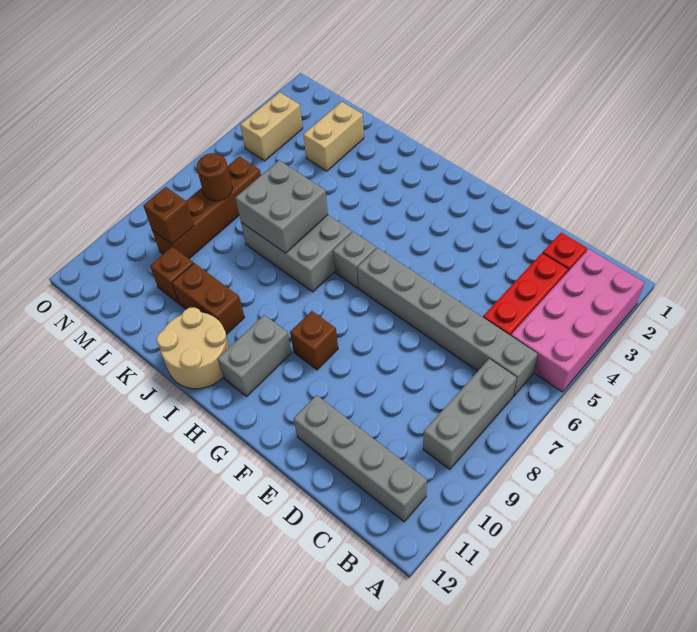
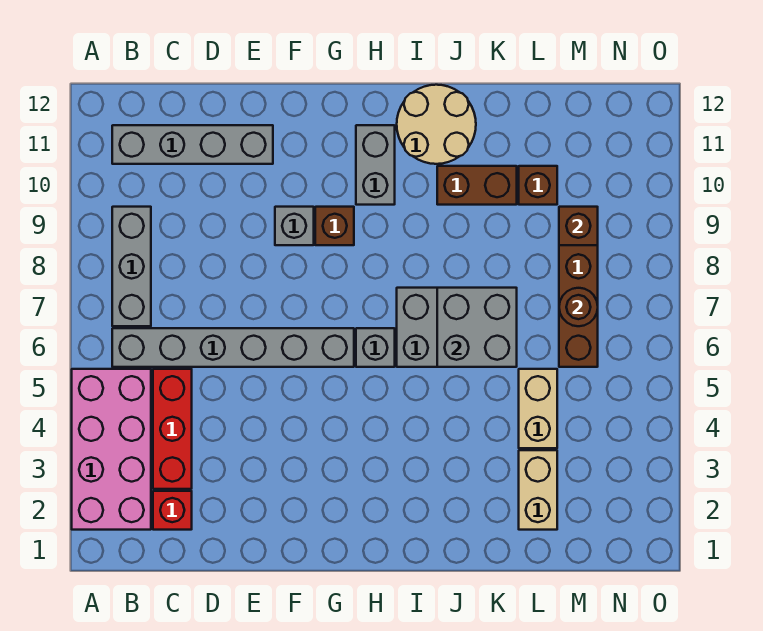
none -> grey brick F9 level 1
tan brick N3:N4 level 1 -> tan brick L4:L5 level 1

